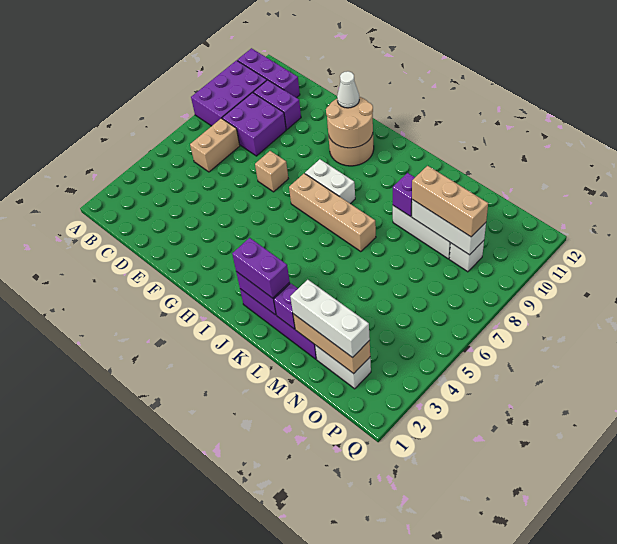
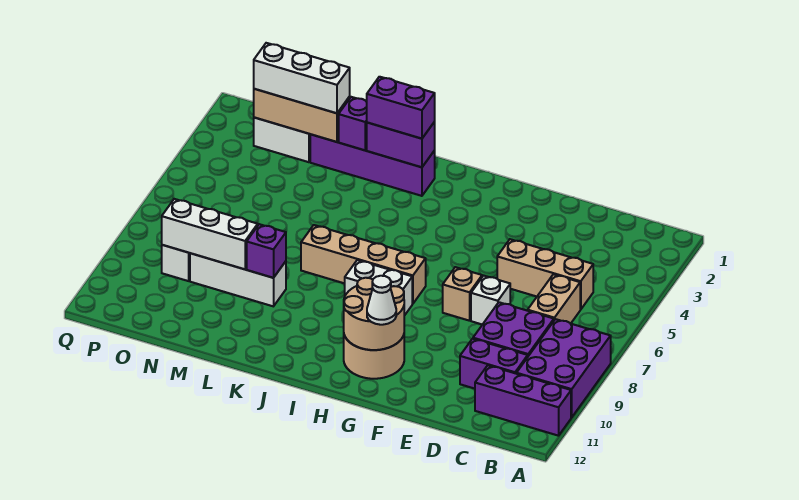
none -> white brick E7 level 1
tan brick M9:O9 level 3 -> tan brick C5:E5 level 1

